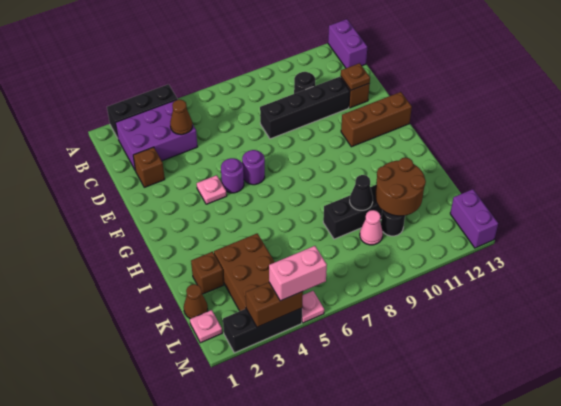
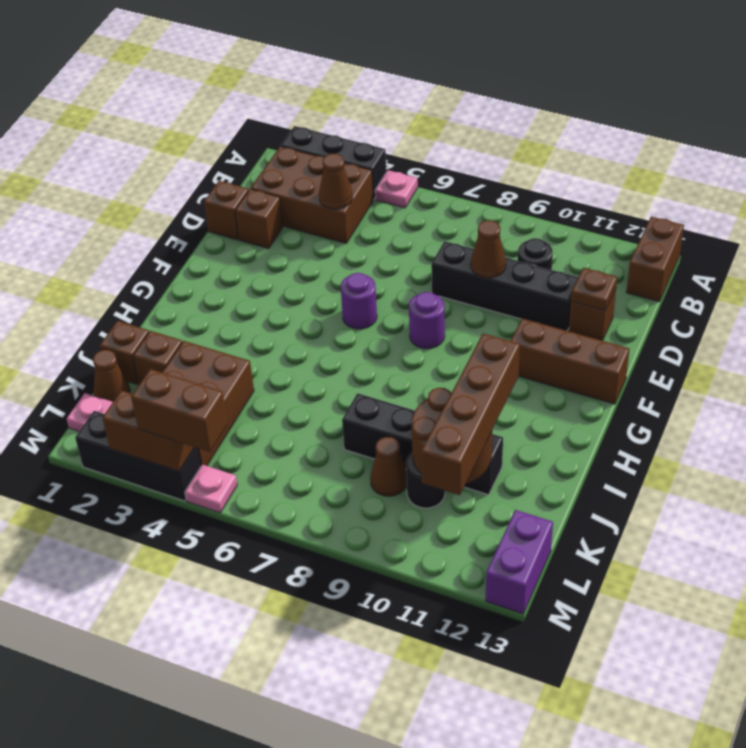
purple brick A13:B13 level 1 -> brown brick A13:B13 level 1
purple brick B2:C4 level 1 -> brown brick B2:C4 level 1
none -> brown brick D1 level 1
none -> brown cone D9 level 2
pink plate F4 level 1 -> pink plate A5 level 1
purple round brick F5 level 1 -> purple round brick F8 level 1
none -> brown brick I11:L11 level 3
none -> brown brick J1 level 1
black cone J9 level 2 -> none
pink cone K9 level 1 -> brown cone K9 level 1
pink brick M4:M5 level 3 -> brown brick M4:M5 level 3

